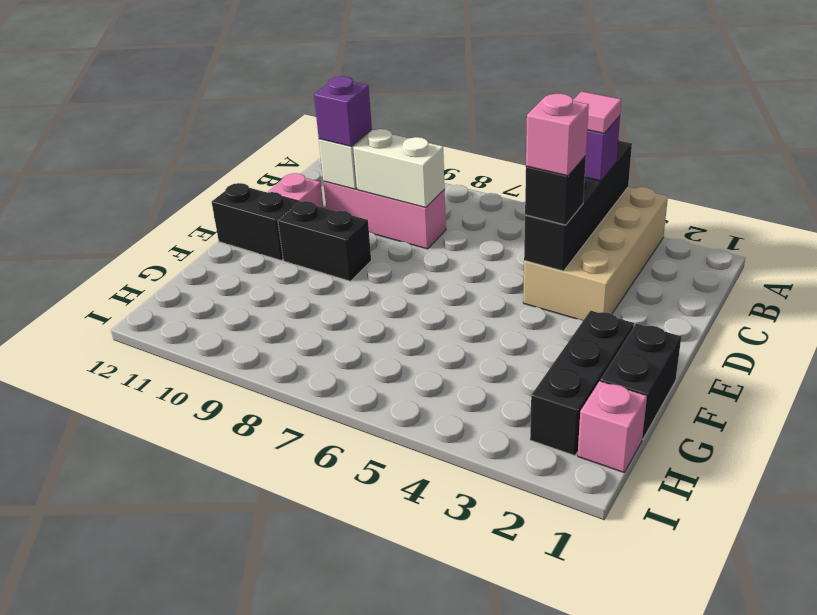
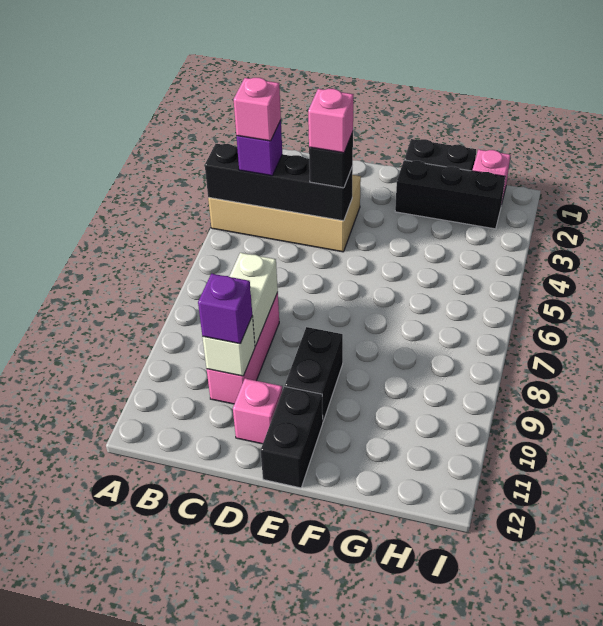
pink tile B4 level 4 -> pink brick B4 level 4

